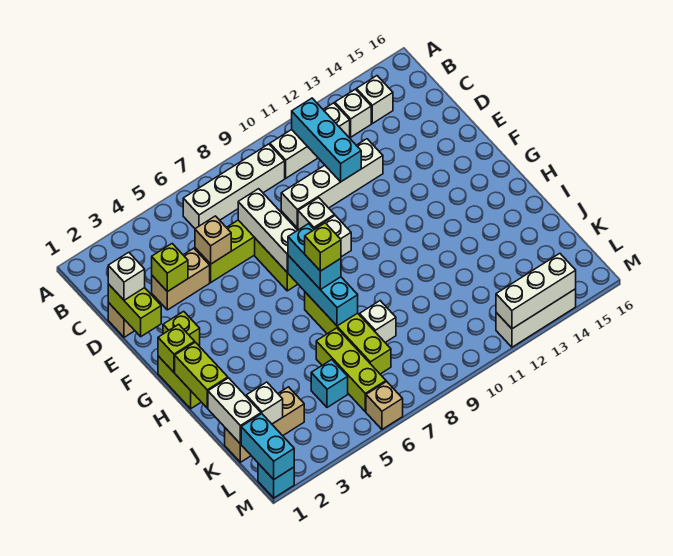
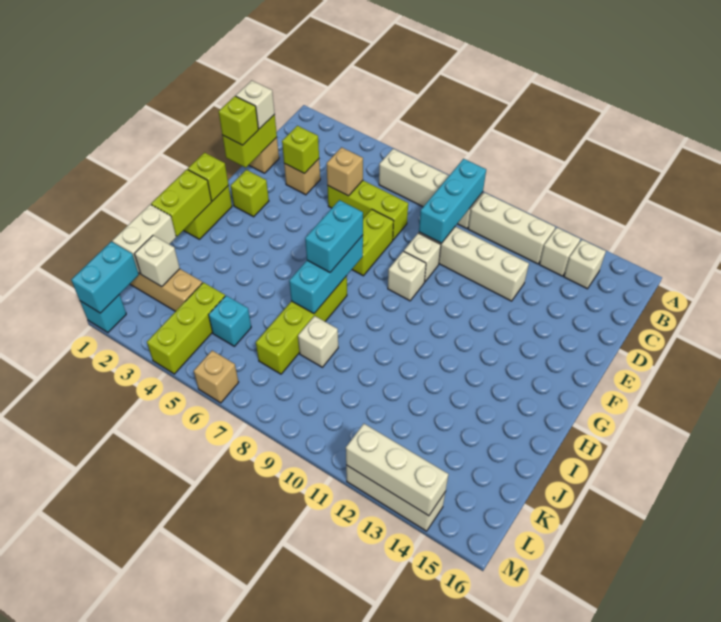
cyan brick B11:D11 level 2 -> cyan brick B9:D9 level 2
tan brick D3:D4 level 1 -> tan brick D3 level 1
white brick D7:F7 level 2 -> none
lime brick H7 level 4 -> lime brick E1 level 3
lime brick J6:L6 level 1 -> lime brick K4:M4 level 1

